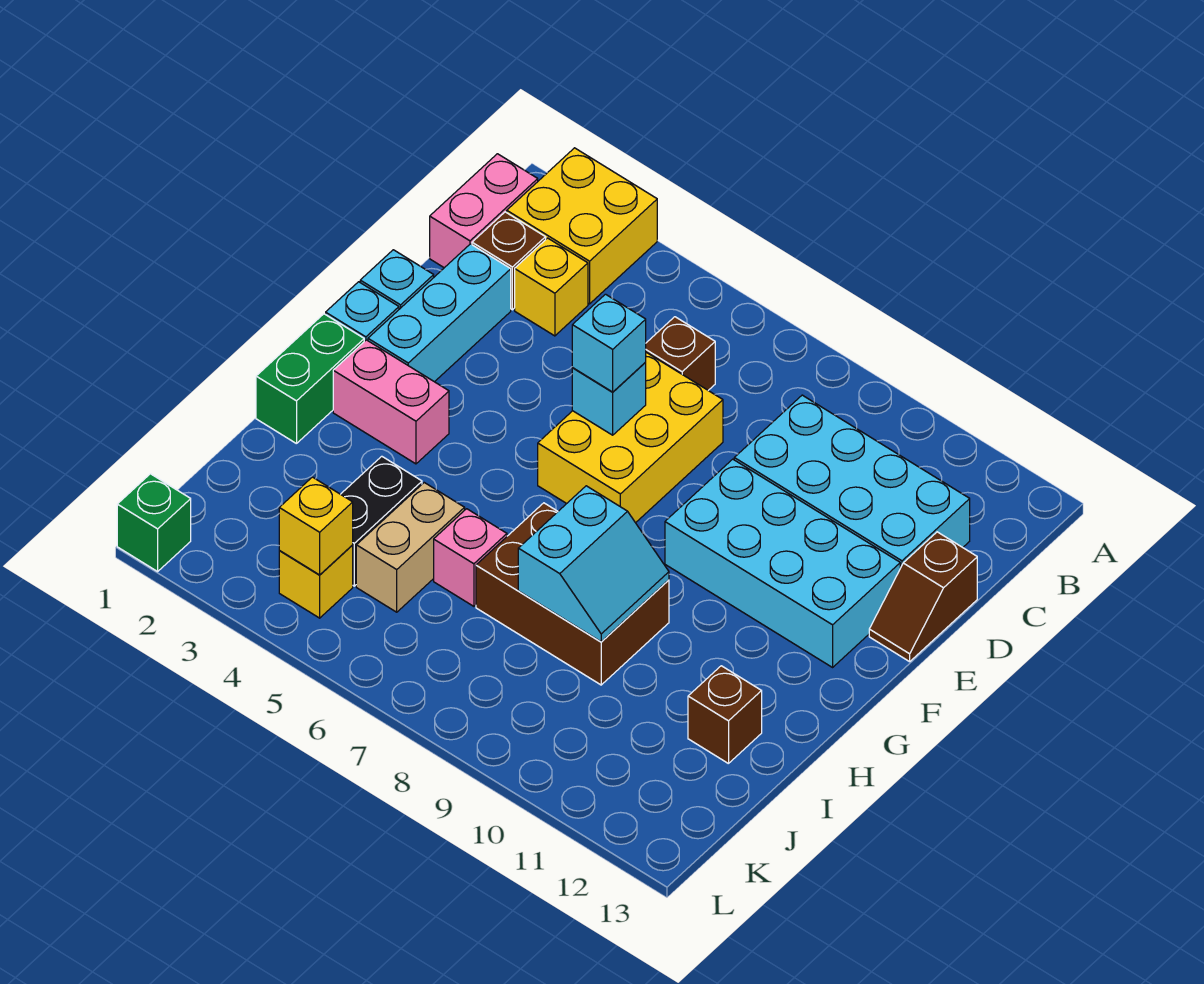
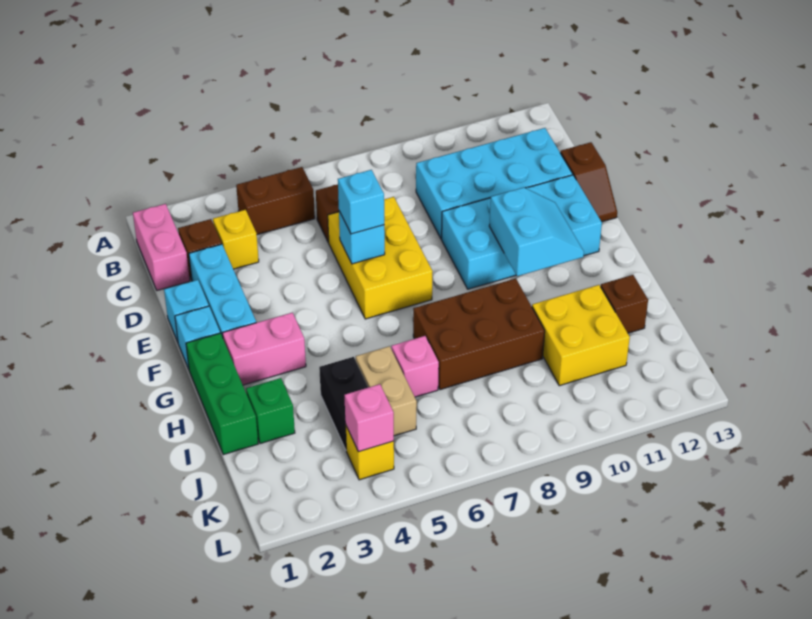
yellow brick A2:B3 level 1 -> yellow brick I10:J11 level 1
none -> brown brick B4:B5 level 1
green brick G1:H1 level 1 -> green brick G1:I1 level 1
cyan slope H8:I9 level 2 top 8 -> cyan slope F10:G11 level 2 top 10
yellow brick K4 level 2 -> pink brick K4 level 2
green brick L1 level 1 -> green brick I2 level 1

